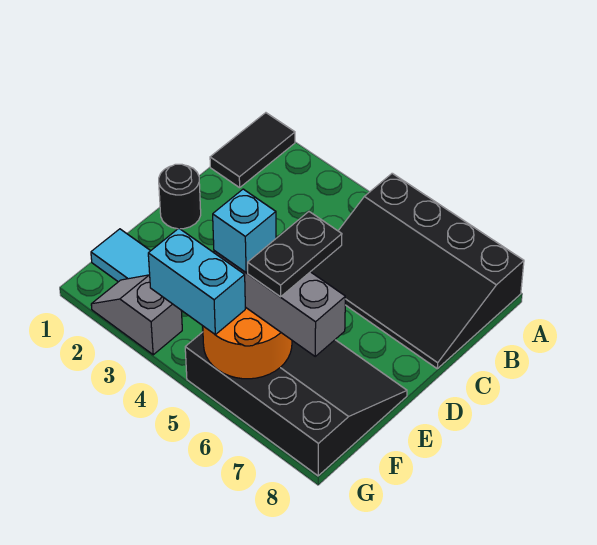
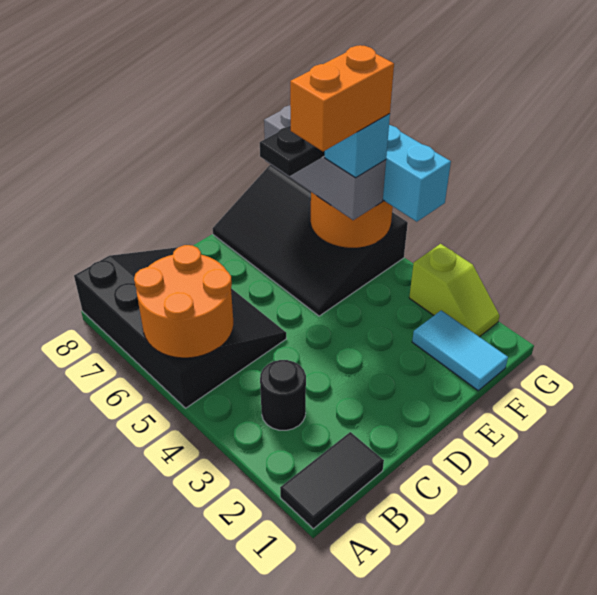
none -> orange round brick A5:B6 level 2
black round brick D1 level 1 -> black round brick B3 level 1
none -> orange brick E5:F5 level 5
grey slope G2:G3 level 1 top 3 -> lime slope G2:G3 level 1 top 3

